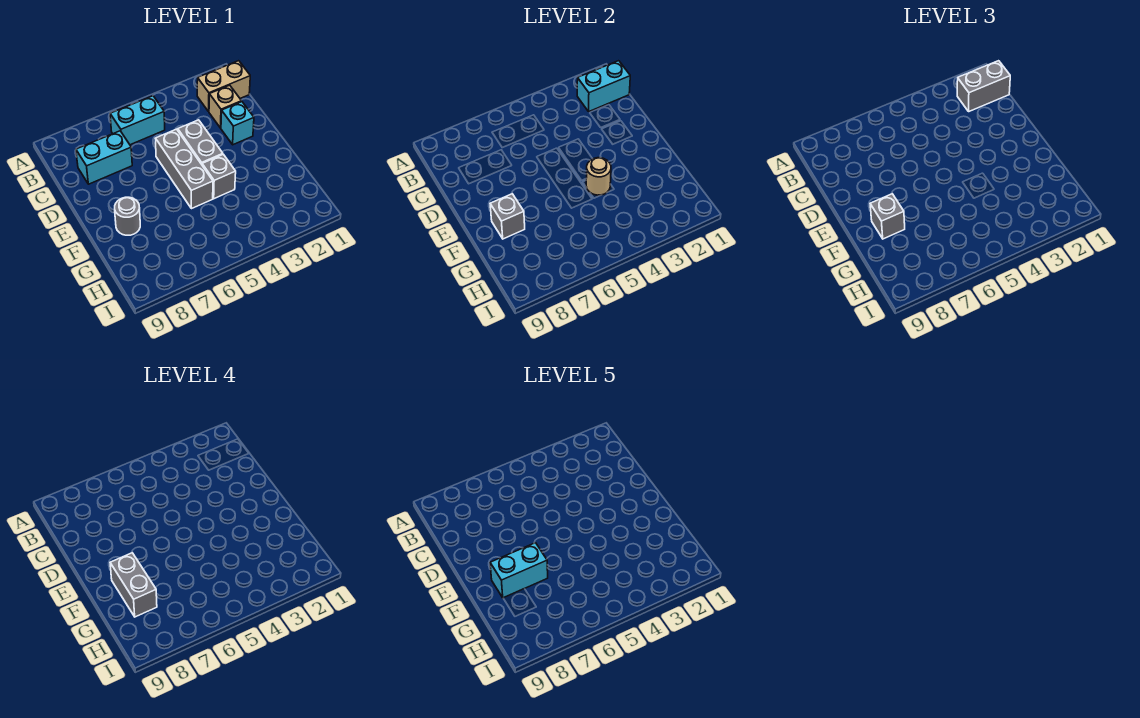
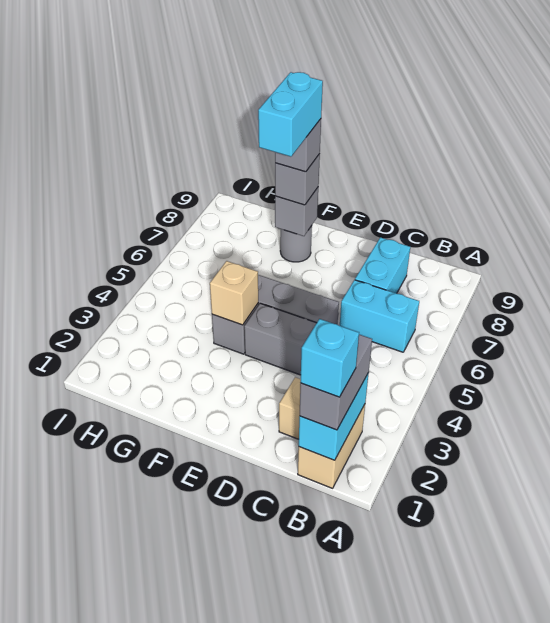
cyan brick B5:B6 level 1 -> cyan brick B6:C6 level 1
cyan brick D2 level 1 -> cyan brick B1 level 4
tan round brick F4 level 2 -> tan brick F4 level 2
grey brick F8:G8 level 4 -> grey brick F8 level 4

